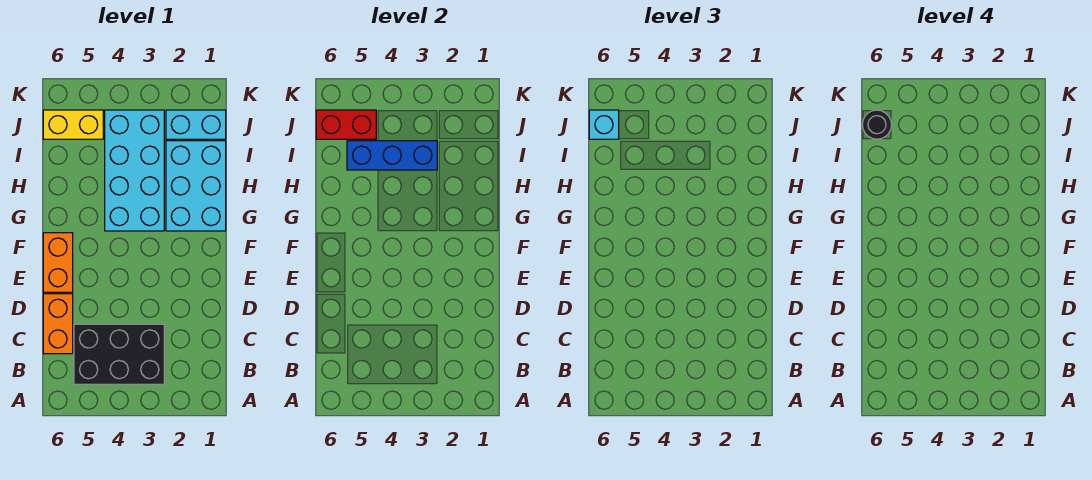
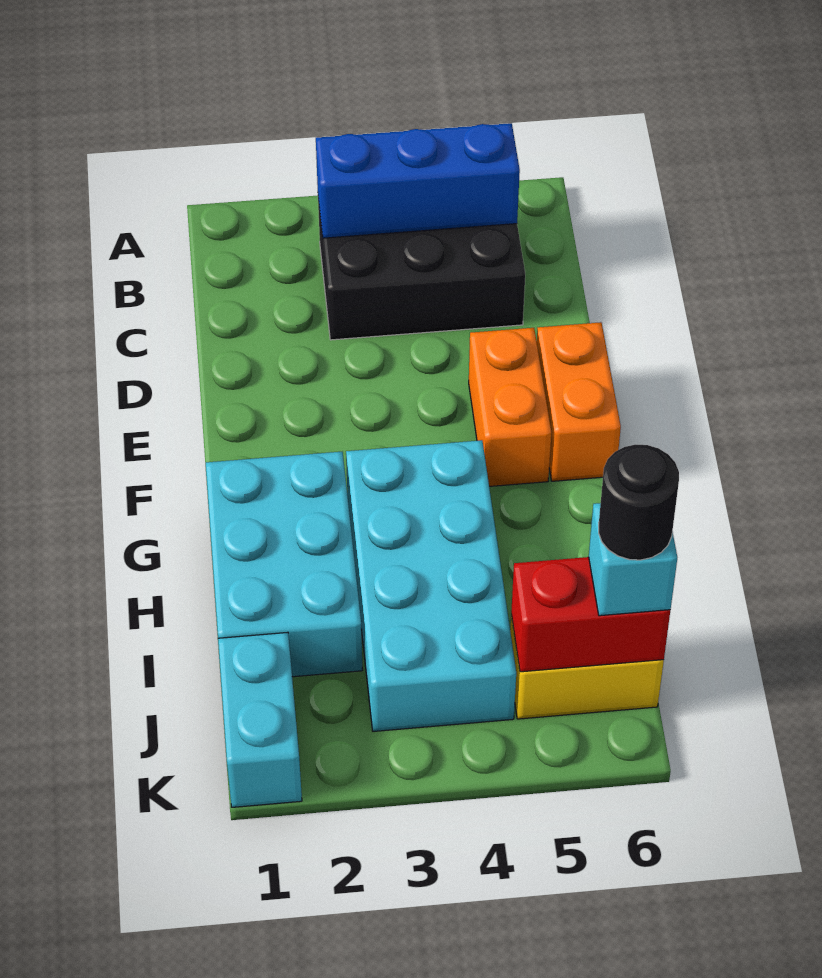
orange brick C6:D6 level 1 -> orange brick E5:F5 level 1
blue brick I3:I5 level 2 -> blue brick B3:B5 level 2
cyan brick J1:J2 level 1 -> cyan brick J1:K1 level 1

